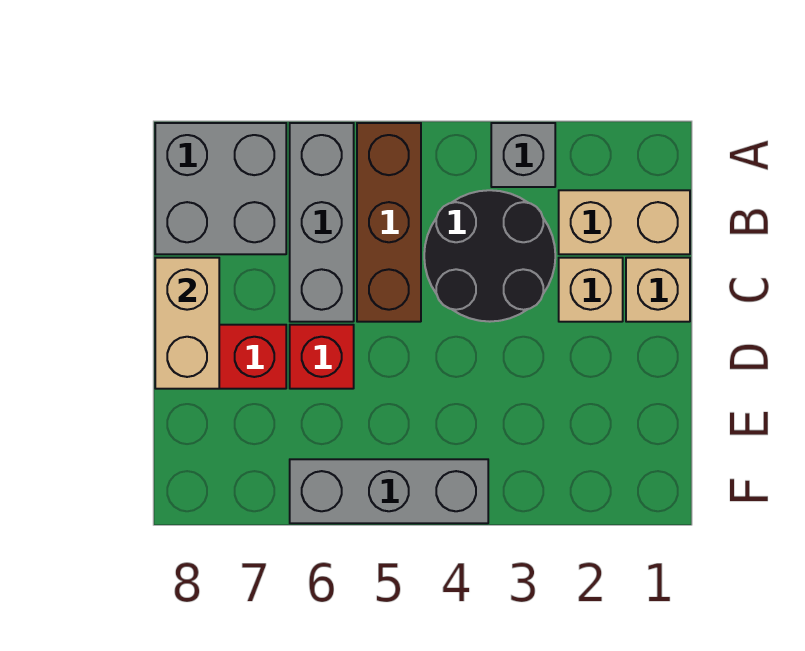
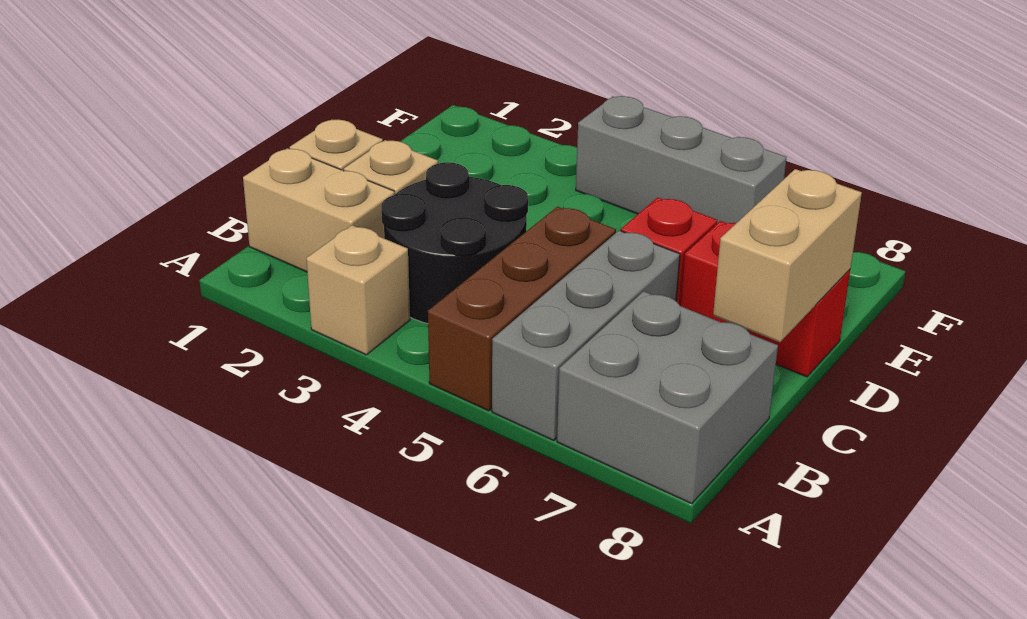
grey brick A3 level 1 -> tan brick A3 level 1

